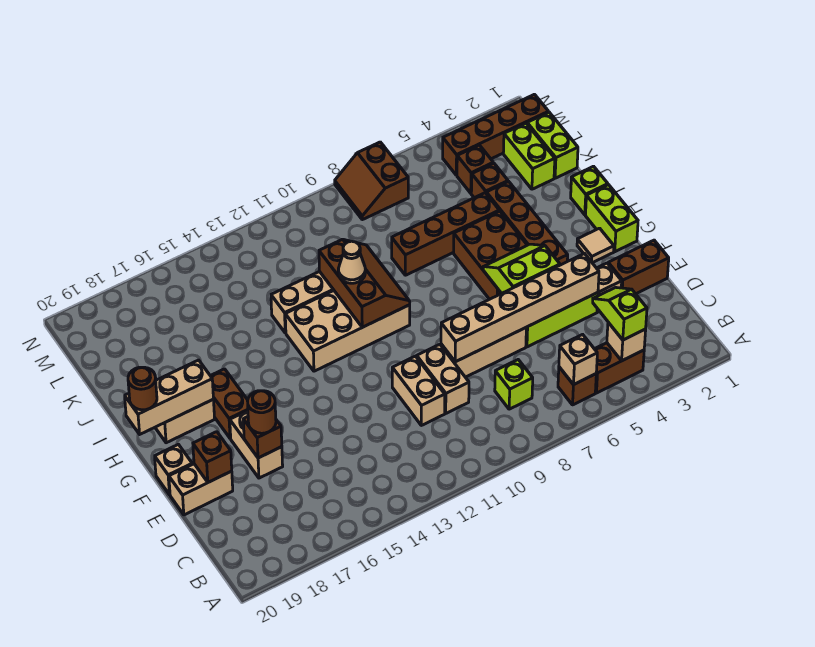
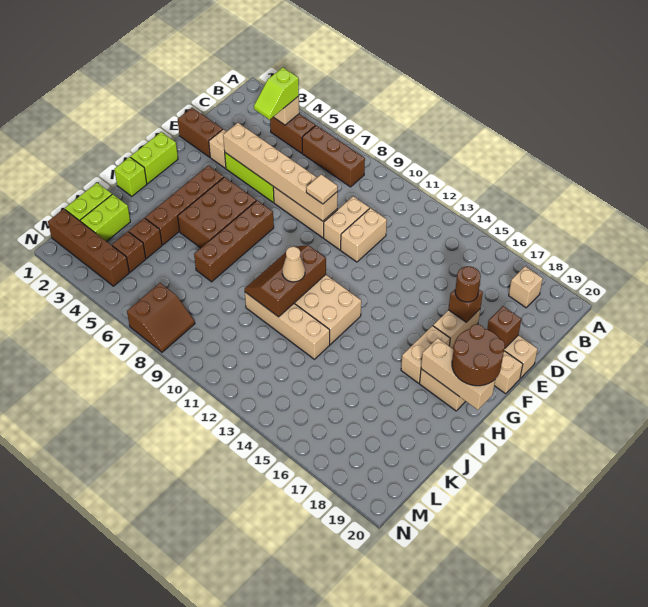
brown brick B6 level 1 -> brown brick B6:B8 level 1
tan brick B6 level 2 -> tan brick B18 level 1
lime brick C8 level 1 -> none
lime slope F5:G6 level 2 top F -> none
tan tile G2 level 1 -> tan tile E9 level 3
brown brick G17:H17 level 1 -> tan brick G17:H17 level 1
brown round brick H20 level 3 -> brown round brick G19:H20 level 3
brown brick J5:J8 level 1 -> brown brick G7:J7 level 1

